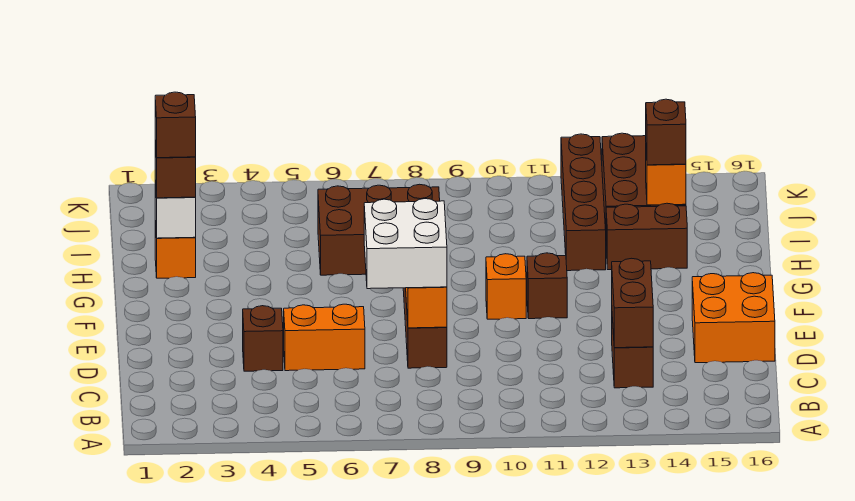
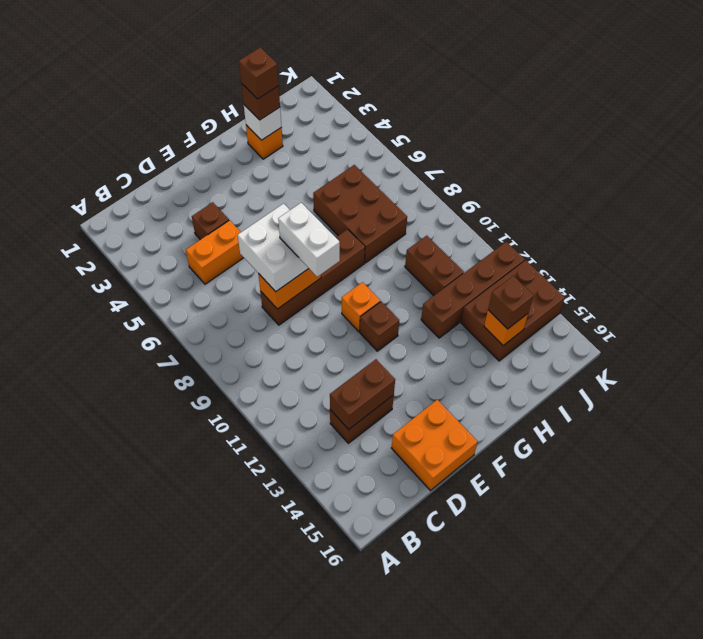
orange brick D5:D6 level 1 -> orange brick C5:D5 level 1
none -> white brick E8:E9 level 4
brown brick H13:H14 level 1 -> brown brick I10:I11 level 1

